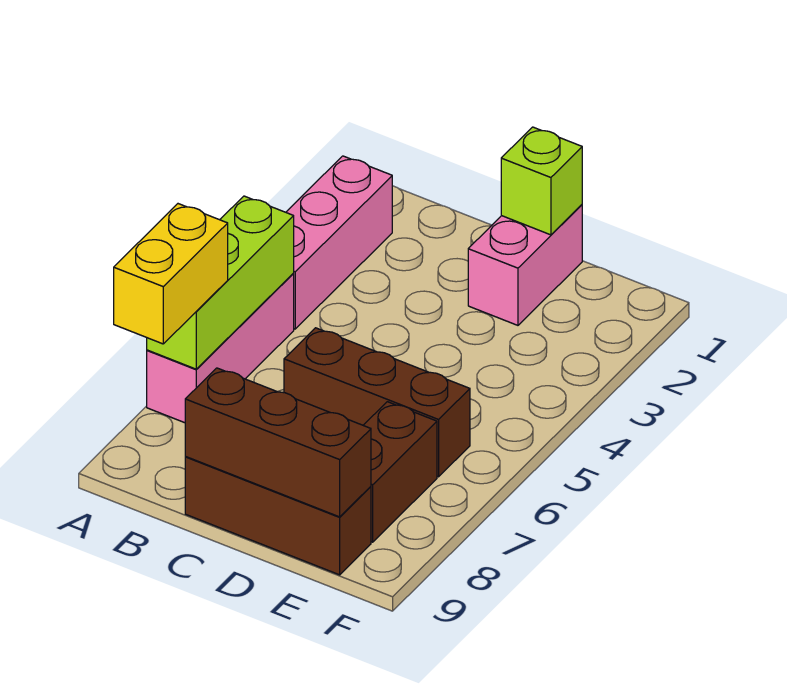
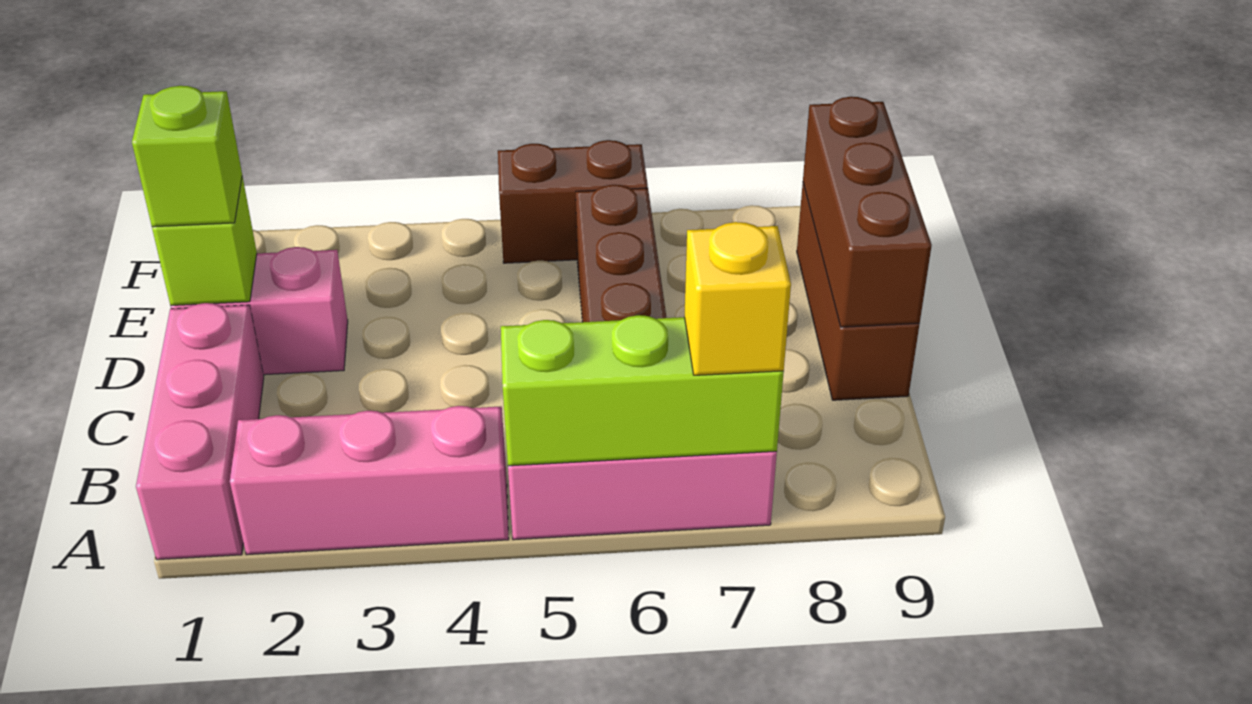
none -> pink brick A1:C1 level 1
yellow brick A7:A8 level 3 -> yellow brick A7 level 3
none -> lime brick D1 level 3
brown brick E7:E8 level 1 -> brown brick F5:F6 level 1

